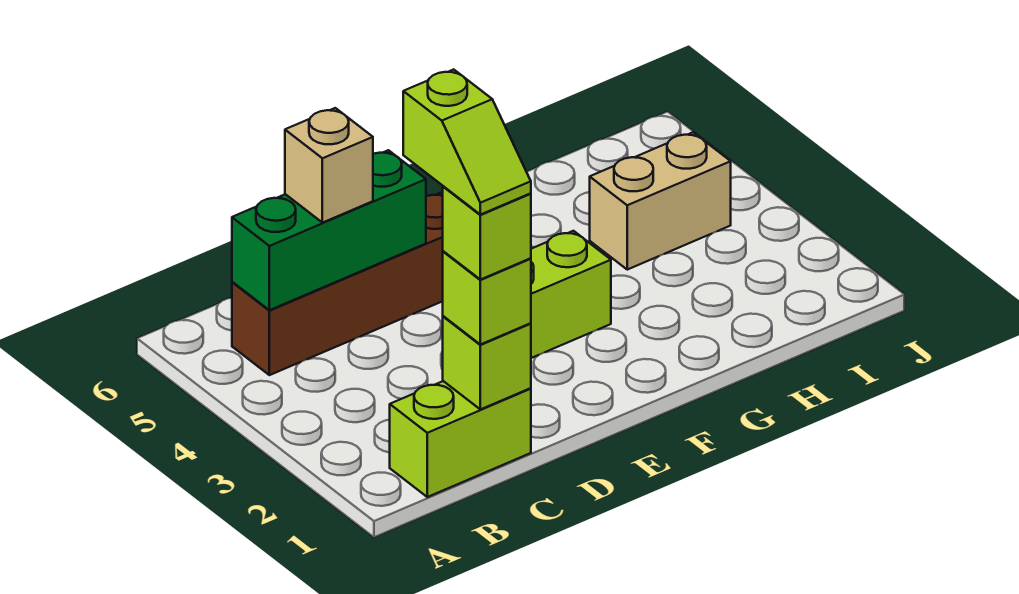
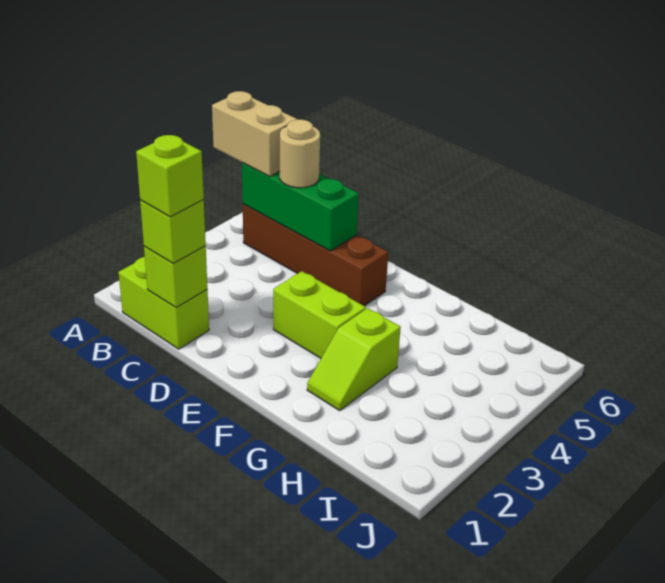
lime slope C1:C2 level 5 top 2 -> lime slope G2:G3 level 1 top 3
tan brick C5 level 3 -> tan round brick C5 level 3
tan brick H4:I4 level 1 -> tan brick A5:B5 level 3

